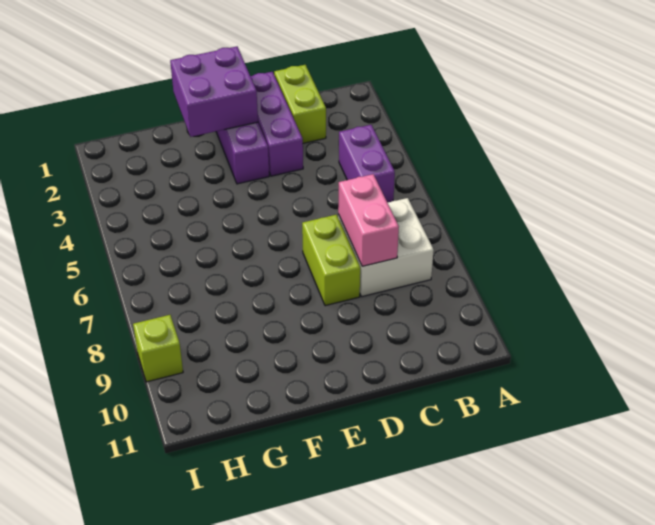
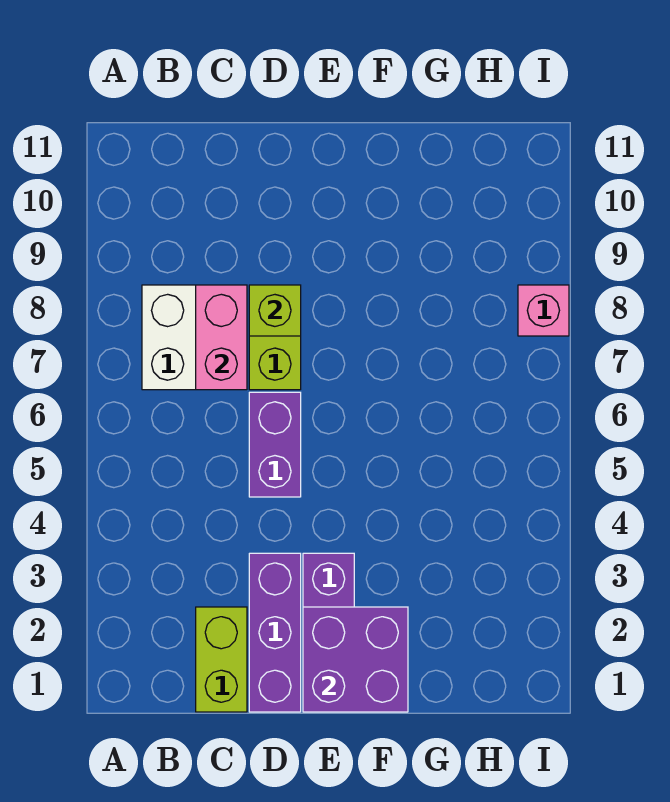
purple brick B4:B5 level 1 -> purple brick D5:D6 level 1
none -> pink brick I8 level 1
lime brick I9 level 1 -> lime brick D8 level 2

